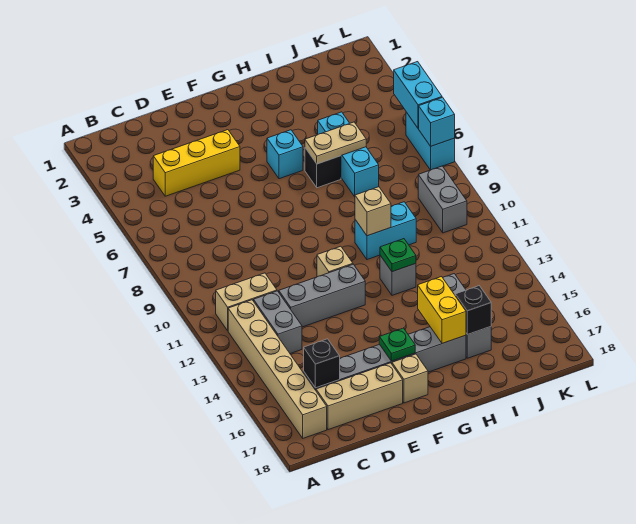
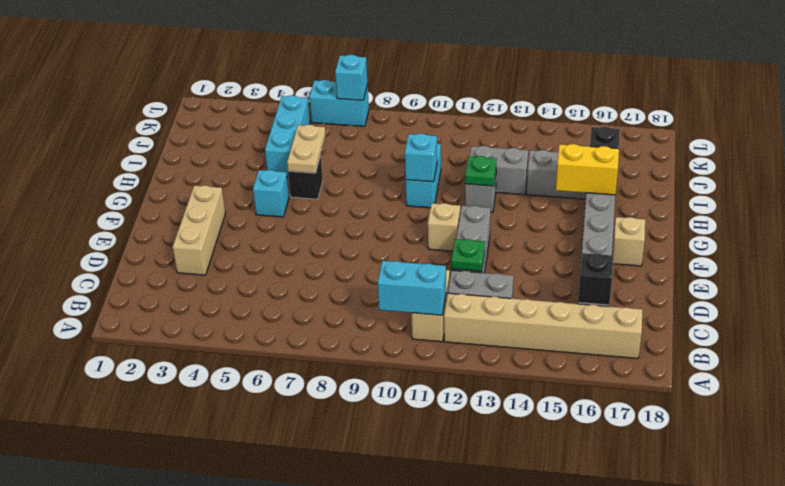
yellow brick C4:E4 level 1 -> none
tan brick C17:E17 level 1 -> tan brick D3:F3 level 1
green plate F16 level 2 -> green plate D12 level 2
tan brick H10 level 2 -> cyan brick H10 level 2
cyan brick I5:I7 level 1 -> cyan brick I5:K5 level 1
grey brick K9:K10 level 1 -> grey brick I12:I13 level 1
cyan brick L5:L6 level 2 -> cyan brick B10:B11 level 2

